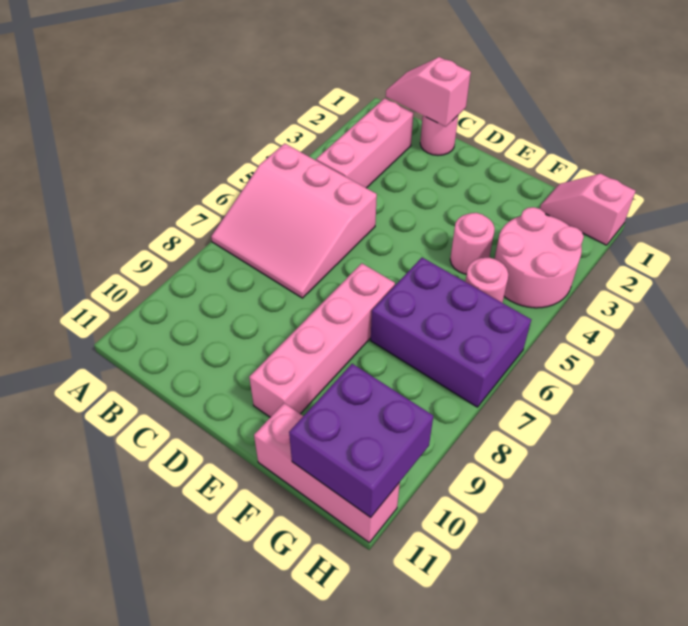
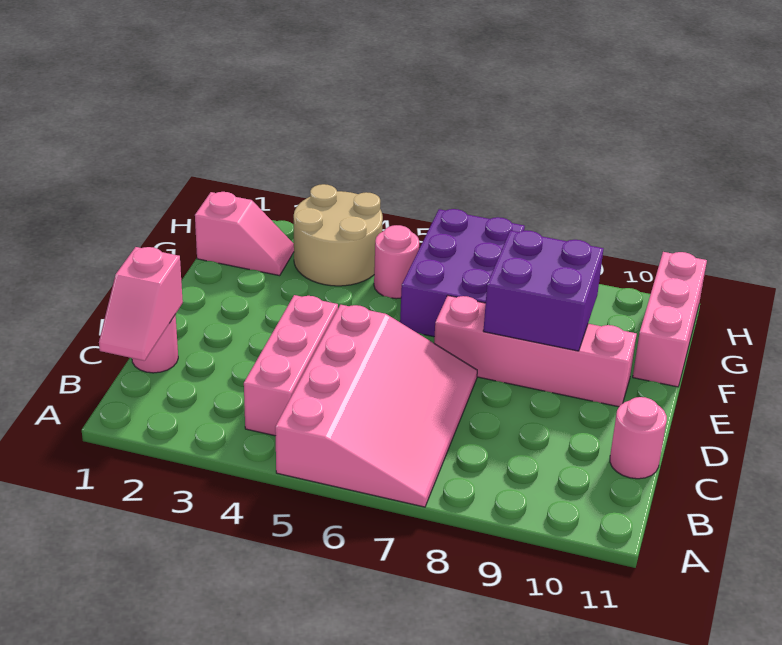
pink slope A5:C7 level 1 top 5 -> pink slope A5:D7 level 1 top 5
pink brick B2:B4 level 1 -> pink brick B4:D4 level 1
pink round brick F4 level 1 -> pink round brick C11 level 1
pink slope G1:H1 level 1 top H -> pink slope G1:G2 level 1 top 1
pink round brick G3:H4 level 1 -> tan round brick G3:H4 level 1
purple brick G10:H11 level 2 -> purple brick E8:F9 level 2

